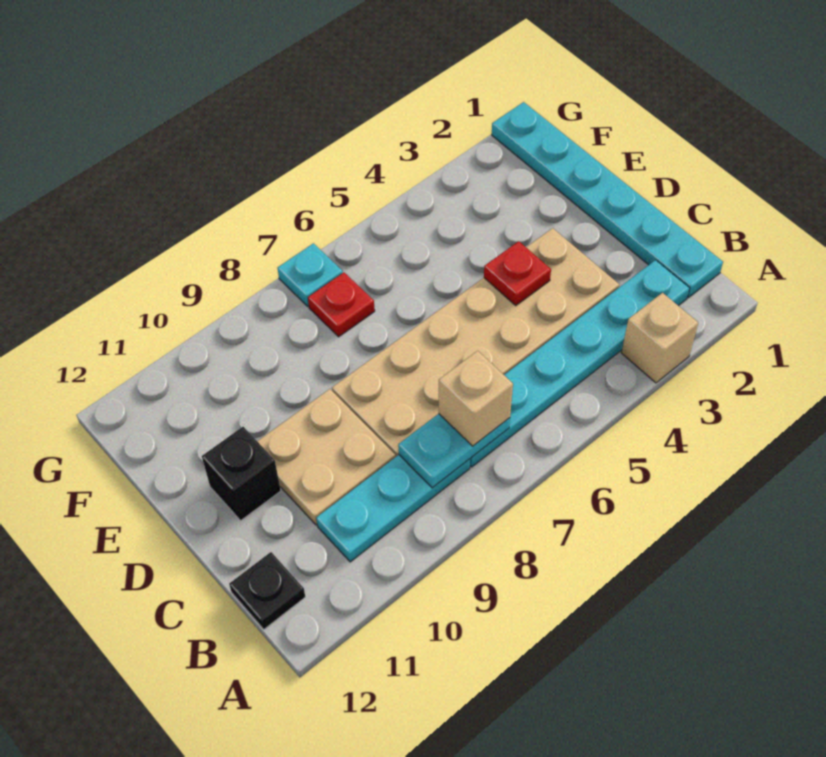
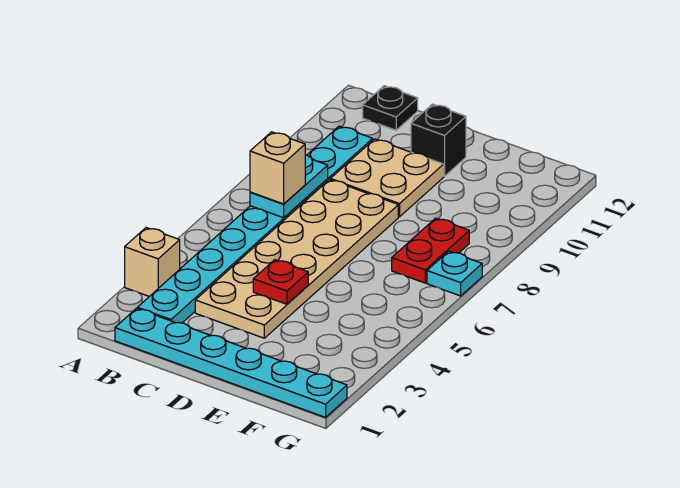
red plate F7 level 1 -> red plate F7:F8 level 1

